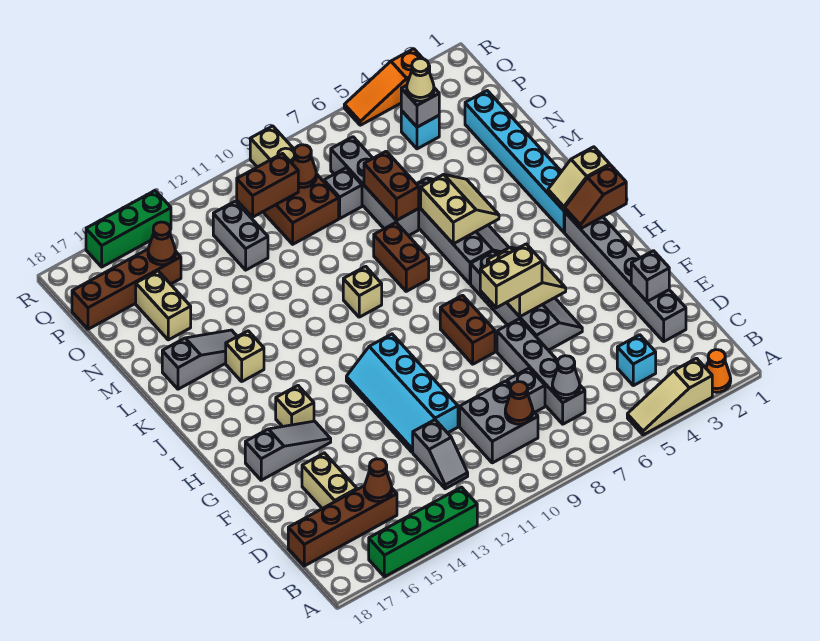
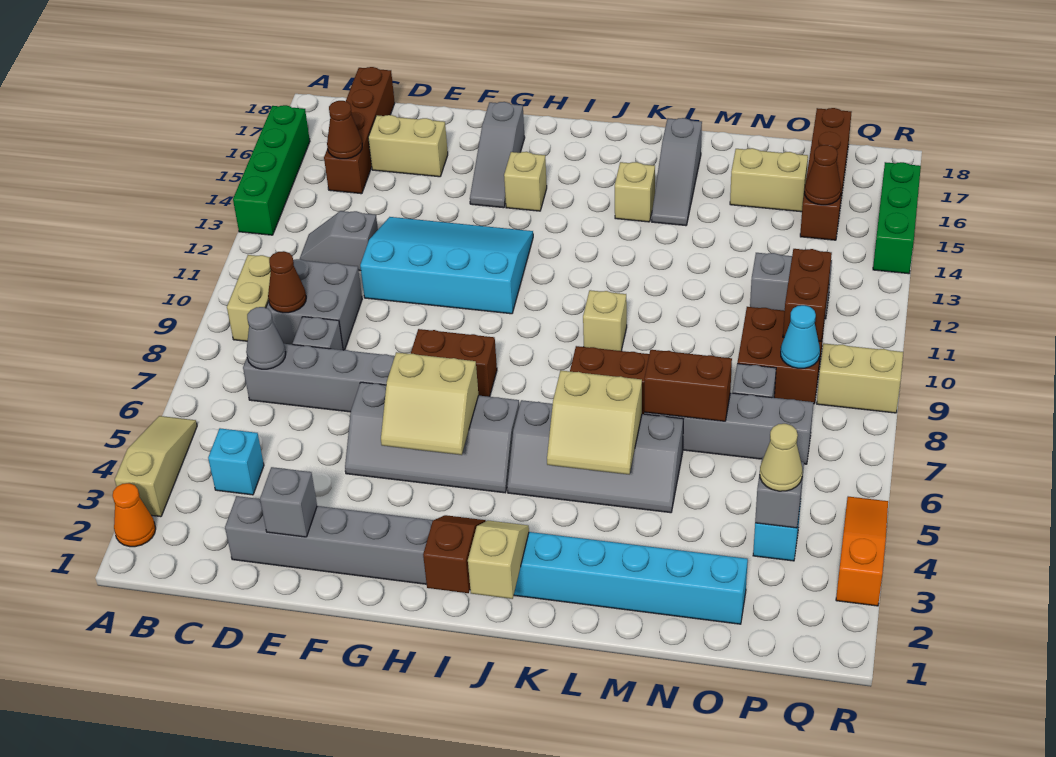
cyan slope E11:H12 level 1 top 11 -> cyan slope E11:H13 level 1 top 11
tan brick G6:G7 level 3 -> tan brick B9:B10 level 1
brown cone P9 level 2 -> cyan cone P9 level 2

